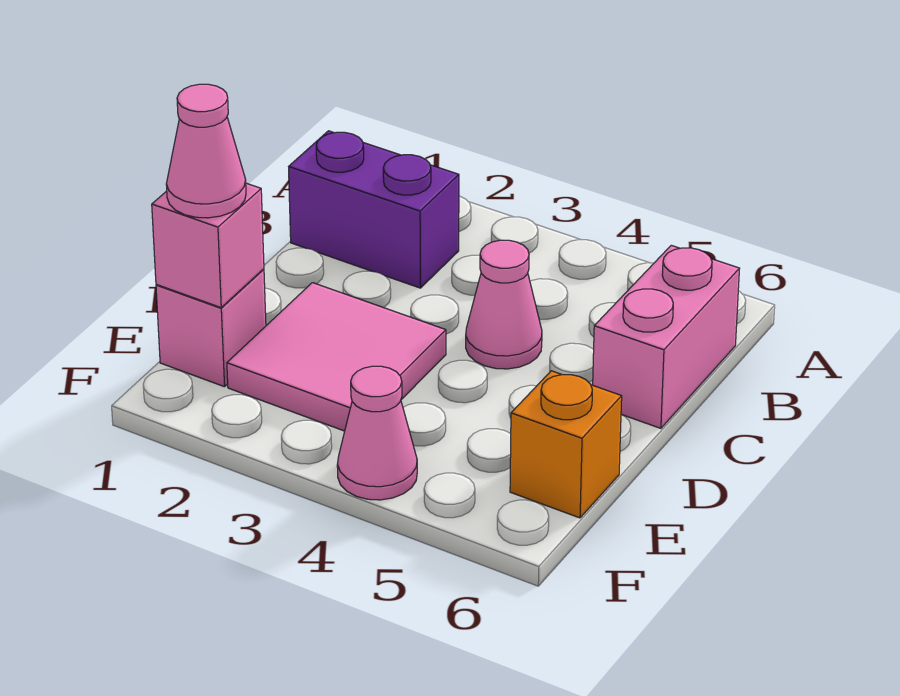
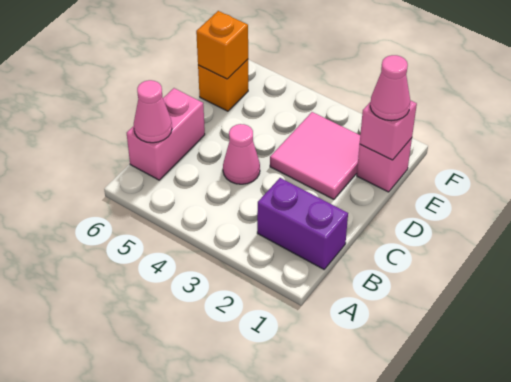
none -> orange brick E6 level 2
pink cone F4 level 1 -> pink cone B6 level 2

